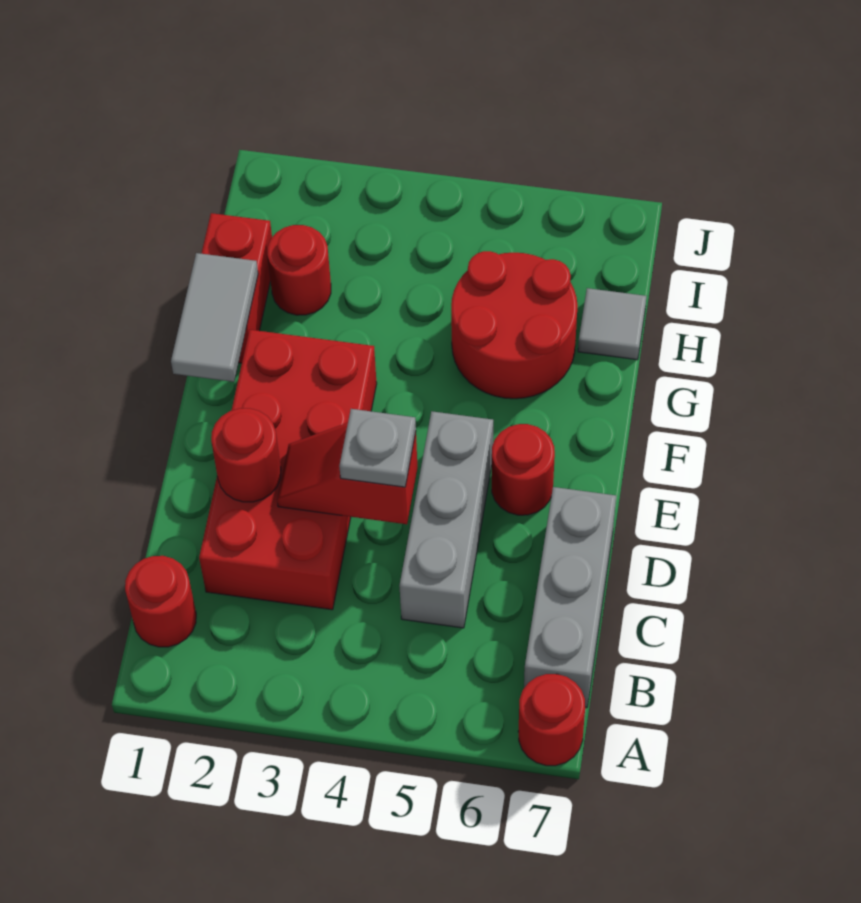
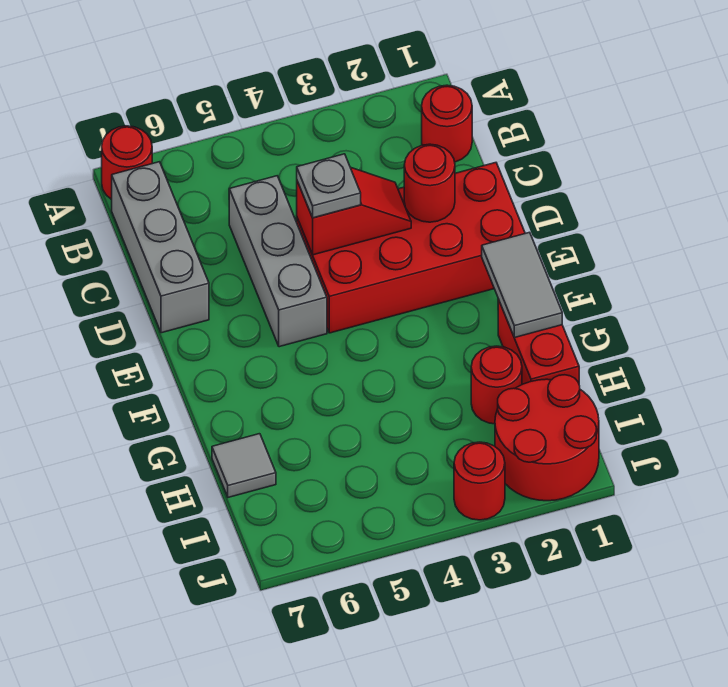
red brick C2:F3 level 1 -> red brick D1:E4 level 1
red round brick E6 level 1 -> red round brick J3 level 1
red round brick G5:H6 level 1 -> red round brick I1:J2 level 1

